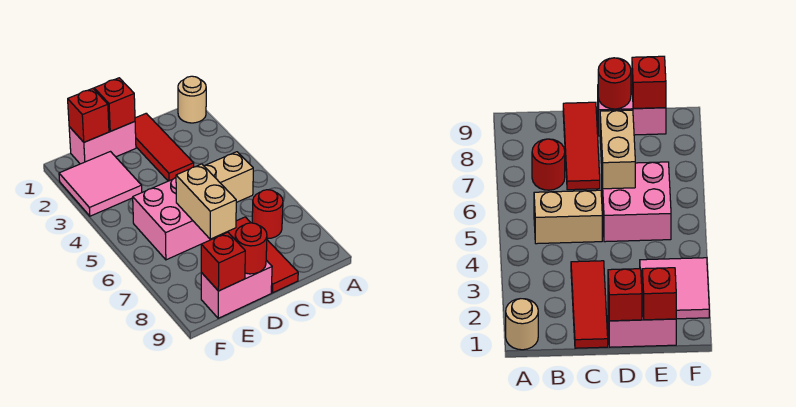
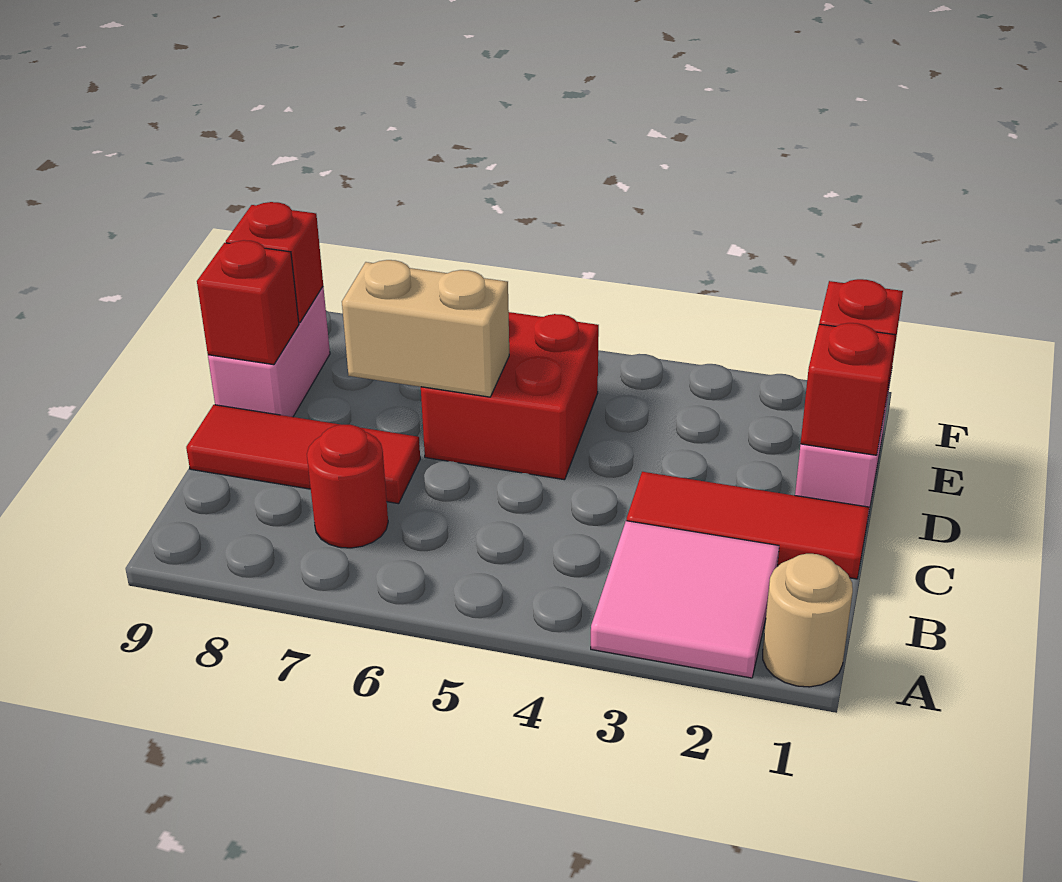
tan brick B5:C5 level 1 -> none
pink brick D5:E6 level 1 -> red brick D5:E6 level 1
red round brick D9 level 2 -> red brick D9 level 2
pink tile E2:F3 level 1 -> pink tile A2:B3 level 1

